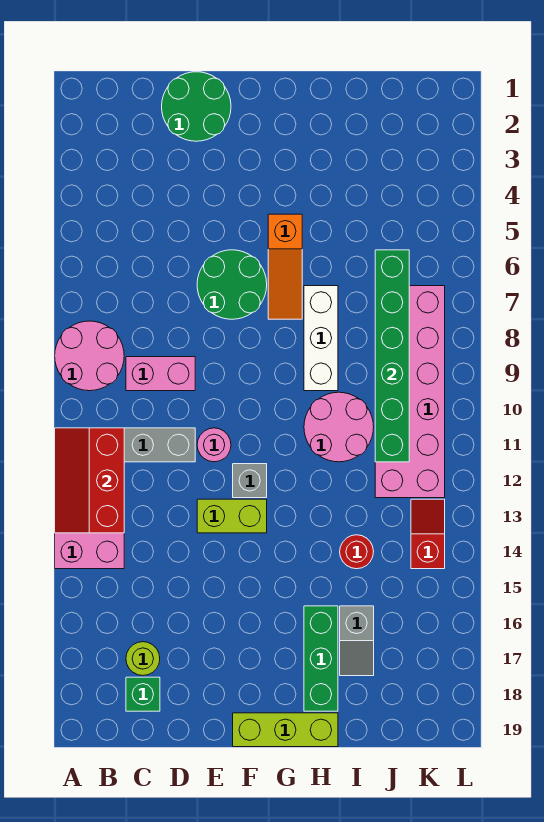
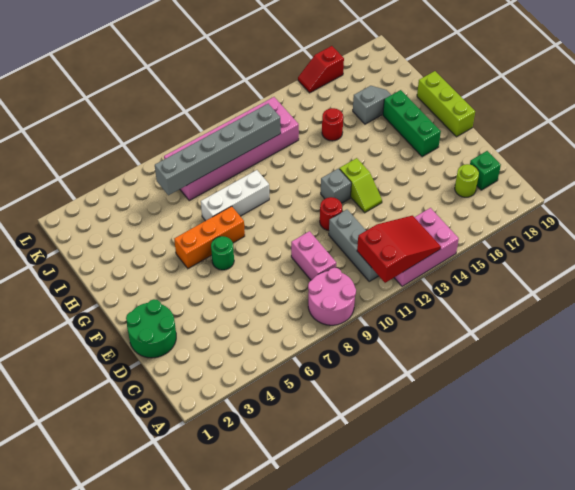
red slope A11:B13 level 2 top B -> red slope A11:B13 level 2 top 11
green round brick E6:F7 level 1 -> green round brick F6 level 1
pink round brick E11 level 1 -> red round brick E11 level 1
lime brick E13:F13 level 1 -> lime slope E13:F13 level 1 top F
orange slope G5:G7 level 1 top 5 -> orange brick G5:G7 level 1
pink round brick H10:I11 level 1 -> none
green brick H16:H18 level 1 -> green brick F17:H17 level 1
green brick J6:J11 level 2 -> grey brick J6:J11 level 2
red slope K13:K14 level 1 top 14 -> red slope L15:L16 level 1 top 16

